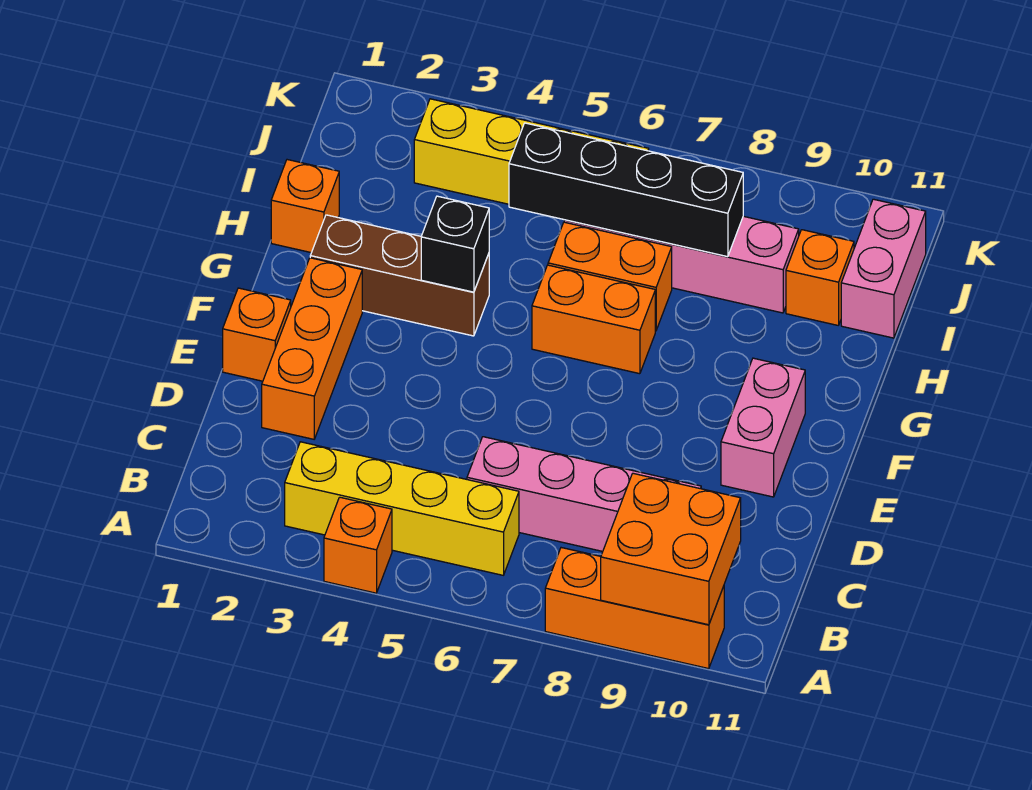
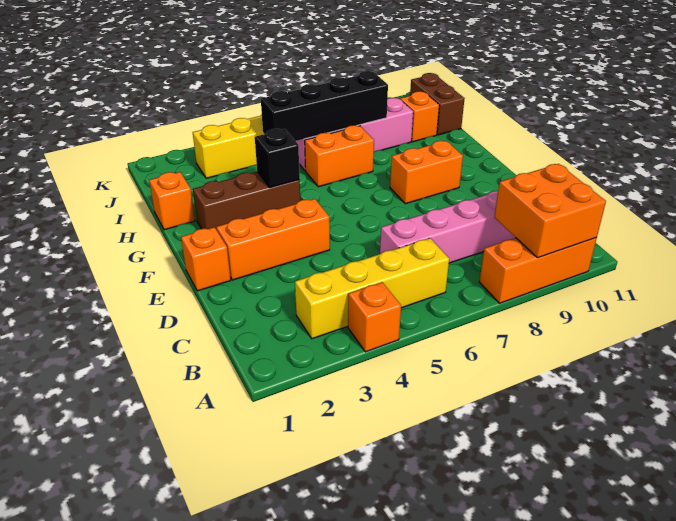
orange brick D2:F2 level 1 -> orange brick E2:E4 level 1
pink brick E10:F10 level 1 -> none
orange brick G6:G7 level 1 -> orange brick F8:F9 level 1
pink brick I11:J11 level 1 -> brown brick I11:J11 level 1

